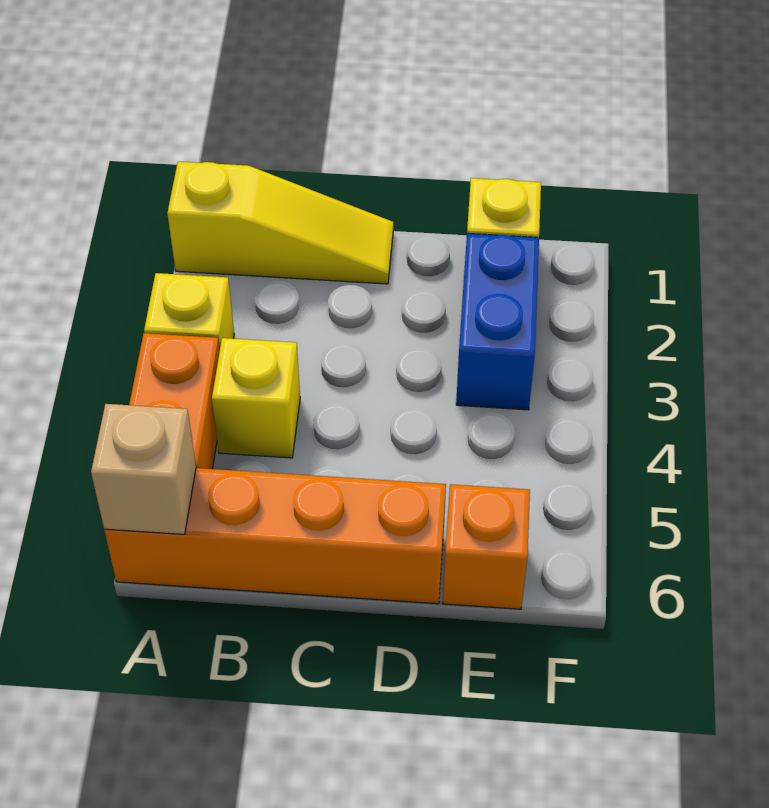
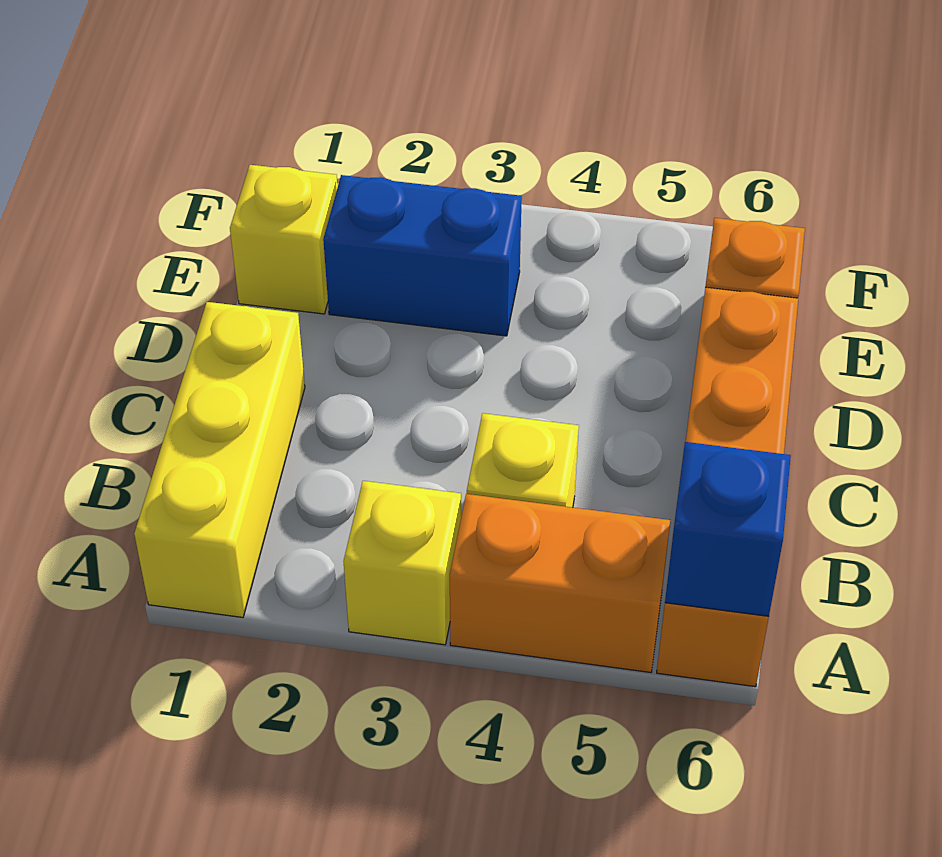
yellow slope A1:C1 level 1 top A -> yellow brick A1:C1 level 1
tan brick A6 level 2 -> blue brick A6 level 2

